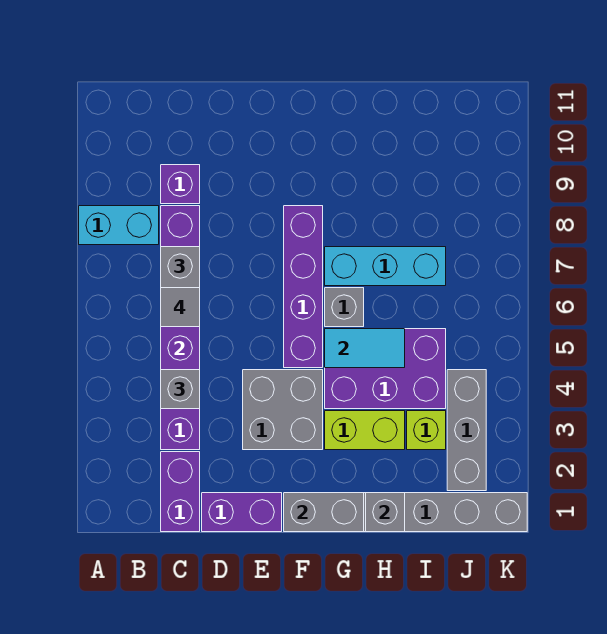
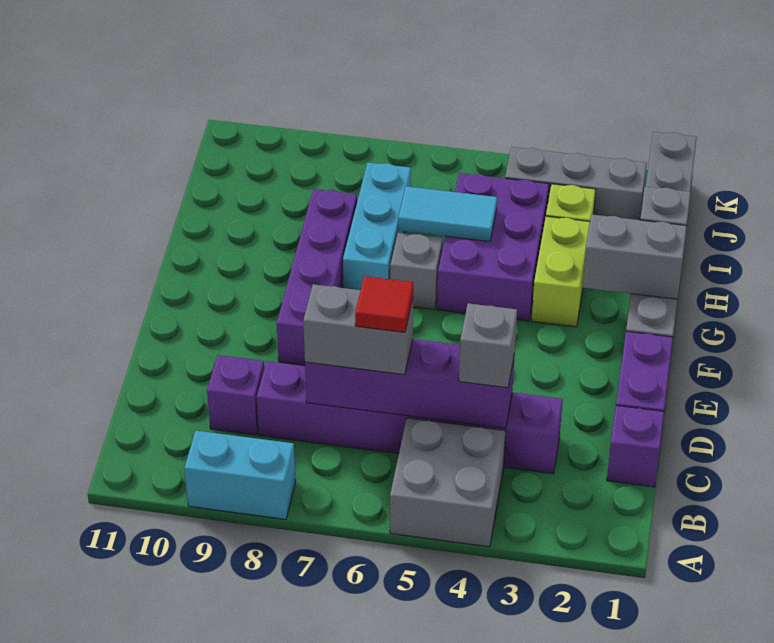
cyan brick A8:B8 level 1 -> cyan brick A8:A9 level 1
purple brick C1:C2 level 1 -> purple brick C1 level 1
grey tile C6 level 4 -> red tile C6 level 4
grey brick E3:F4 level 1 -> grey brick A4:B5 level 1
grey brick F1:G1 level 2 -> grey brick G1:G2 level 2
purple brick F5:F8 level 1 -> purple brick E8:H8 level 1
cyan tile G5:H5 level 2 -> cyan tile H5:H6 level 2

